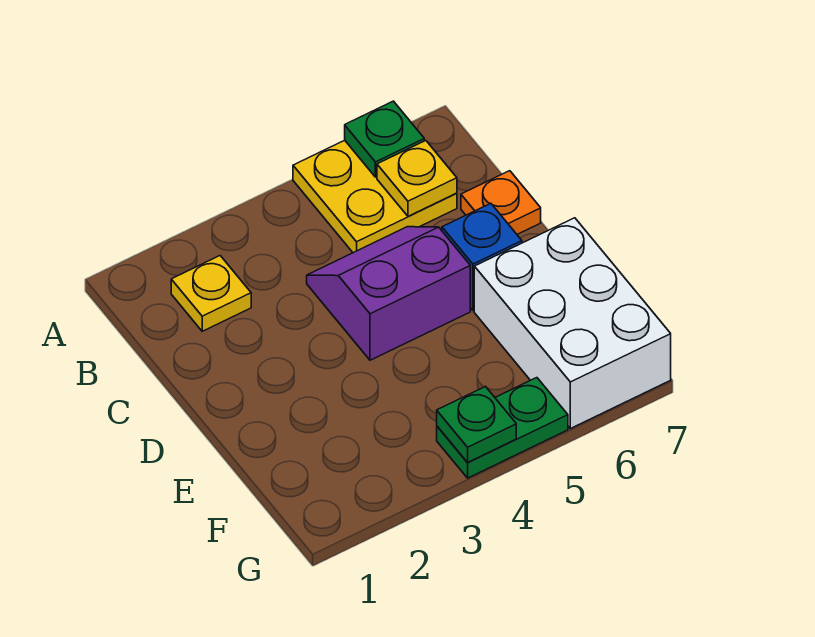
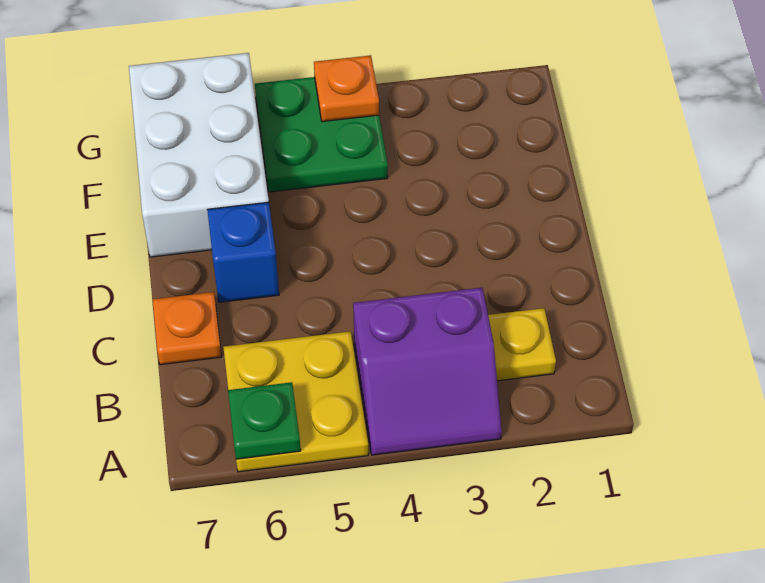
yellow plate B6 level 2 -> none
purple slope C4:D5 level 1 top D -> purple slope A3:B4 level 1 top B
green plate G4:G5 level 1 -> green plate F4:G5 level 1
green plate G4 level 2 -> orange plate G4 level 2

